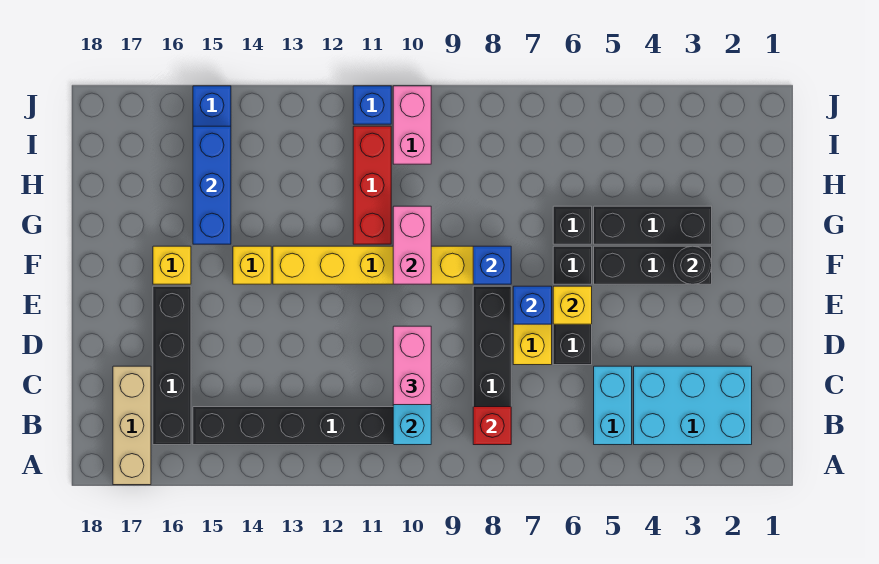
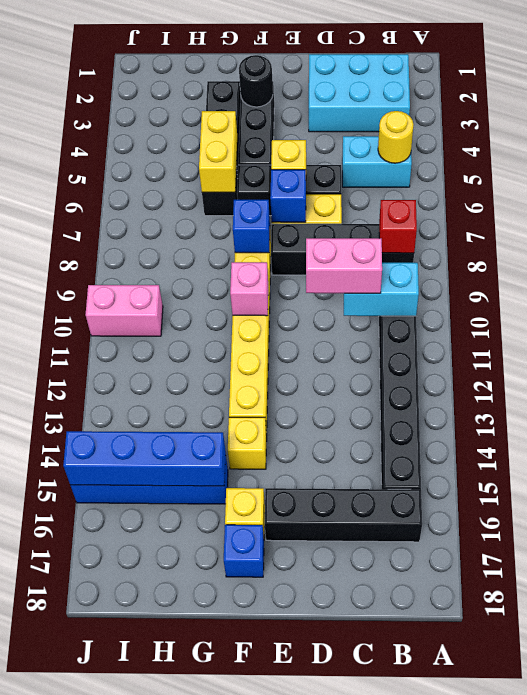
tan brick A17:C17 level 1 -> none
cyan brick B2:C4 level 1 -> cyan brick B2:D3 level 1
none -> yellow round brick B5 level 2
pink brick F10:G10 level 2 -> pink brick F10 level 2
none -> yellow brick G5:G6 level 2
red brick G11:I11 level 1 -> none
blue brick G15:I15 level 2 -> blue brick G15:J15 level 2
blue brick J11 level 1 -> blue brick F17 level 1

